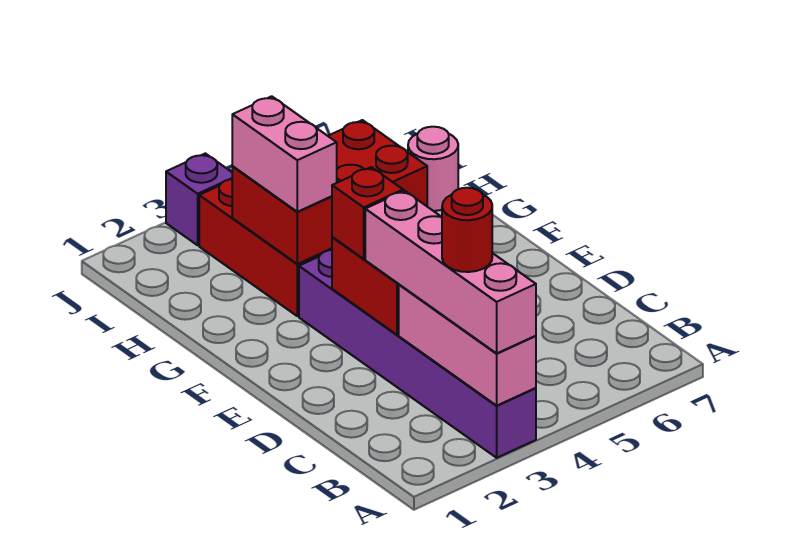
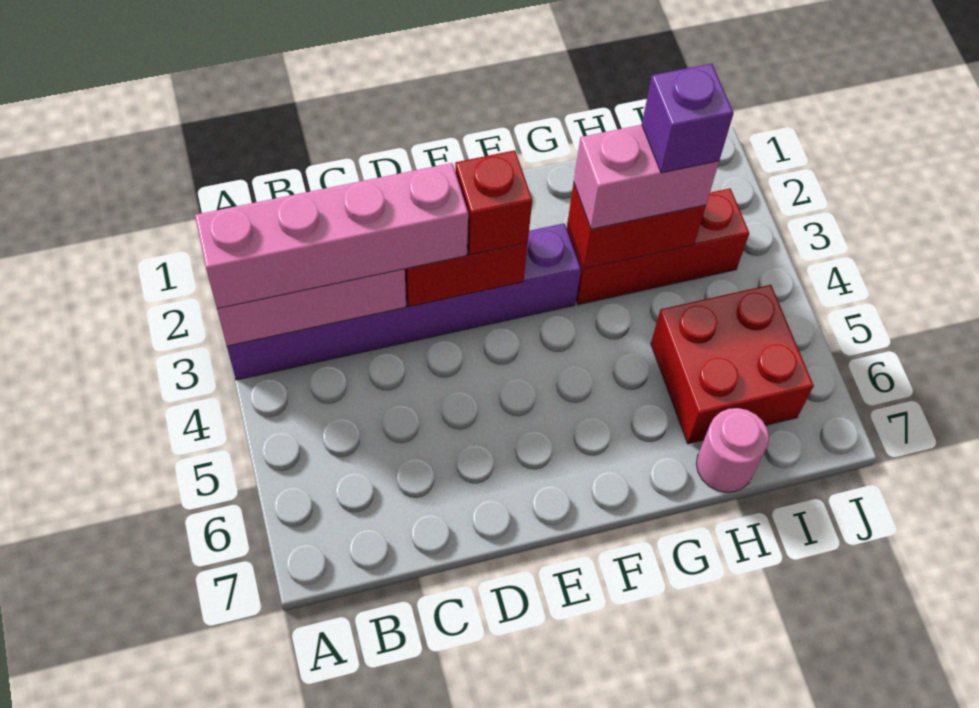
red round brick B3 level 4 -> none
purple brick J3 level 1 -> purple brick H3 level 4

